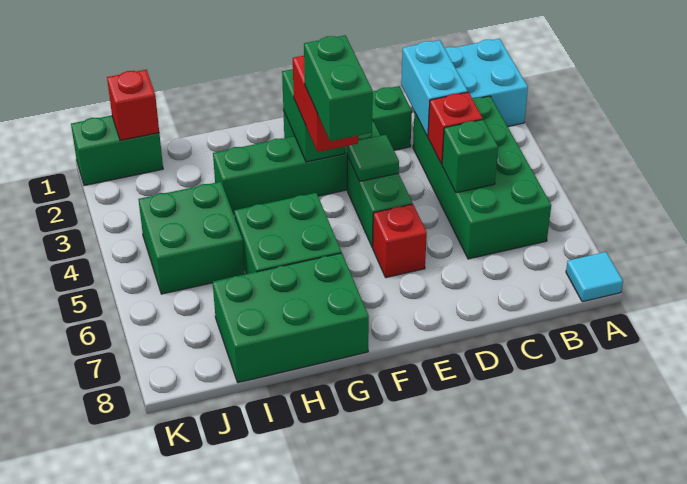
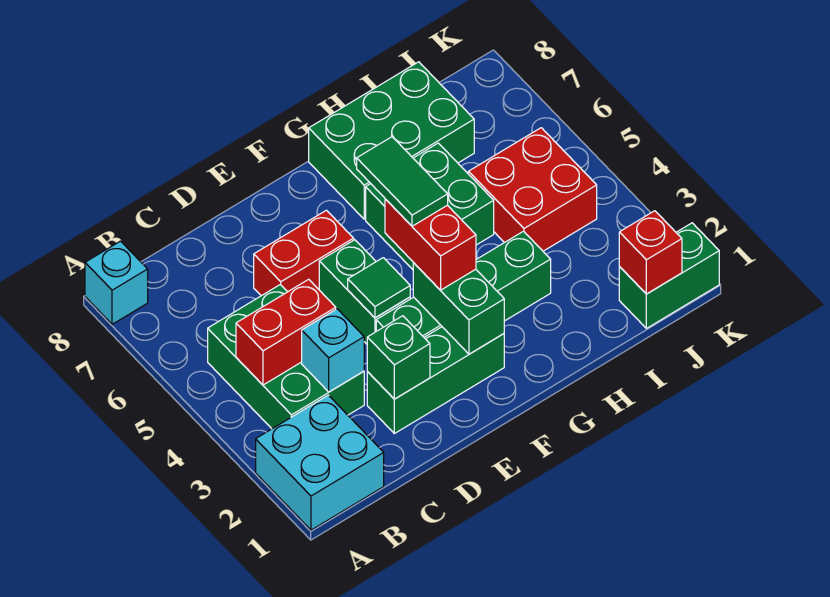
cyan tile A8 level 1 -> cyan brick A8 level 1
green brick B3:C6 level 1 -> green brick B3:C5 level 1
cyan brick C2:C3 level 2 -> cyan brick C3 level 2
red brick C4 level 2 -> red brick B4:C4 level 2
green brick C5 level 2 -> green brick D2 level 2
red brick E6 level 1 -> red brick D6:E6 level 1
green brick F4:F5 level 4 -> green tile F4:F5 level 4
green brick I4:J5 level 1 -> red brick I4:J5 level 1

